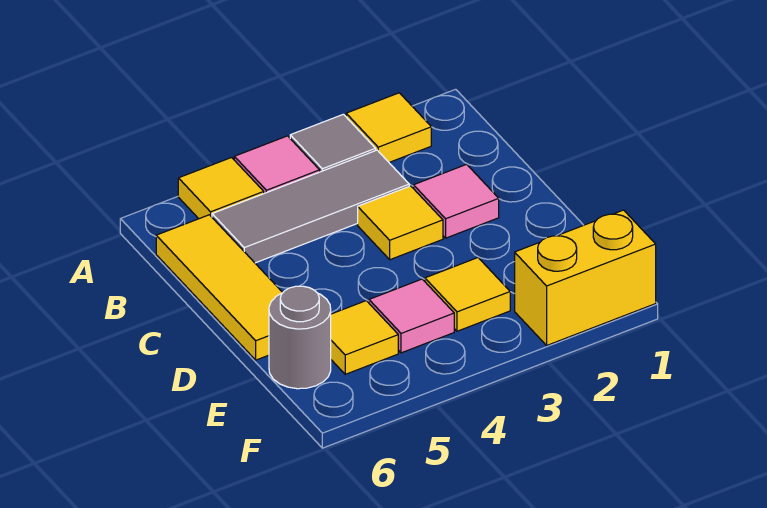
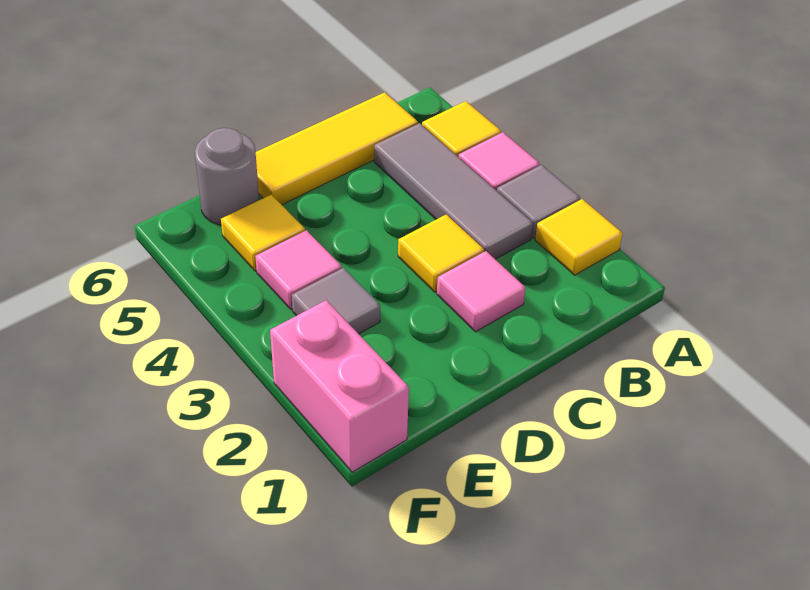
yellow tile E3 level 1 -> grey tile E3 level 1
yellow brick F1:F2 level 1 -> pink brick F1:F2 level 1

